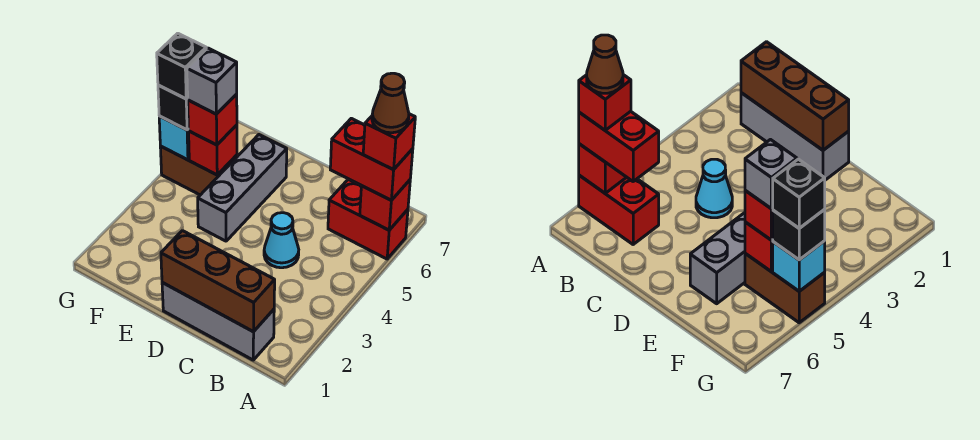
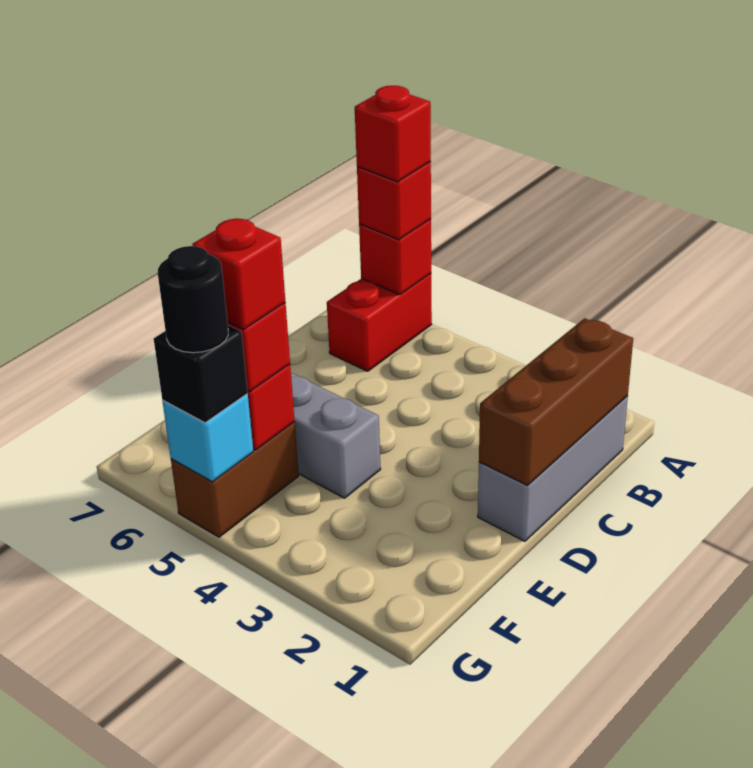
red brick A6:B6 level 3 -> red brick A6 level 3
brown cone A6 level 5 -> none
cyan cone C4 level 1 -> none
grey brick F5 level 4 -> red brick F5 level 4
black brick G5 level 4 -> black round brick G5 level 4

